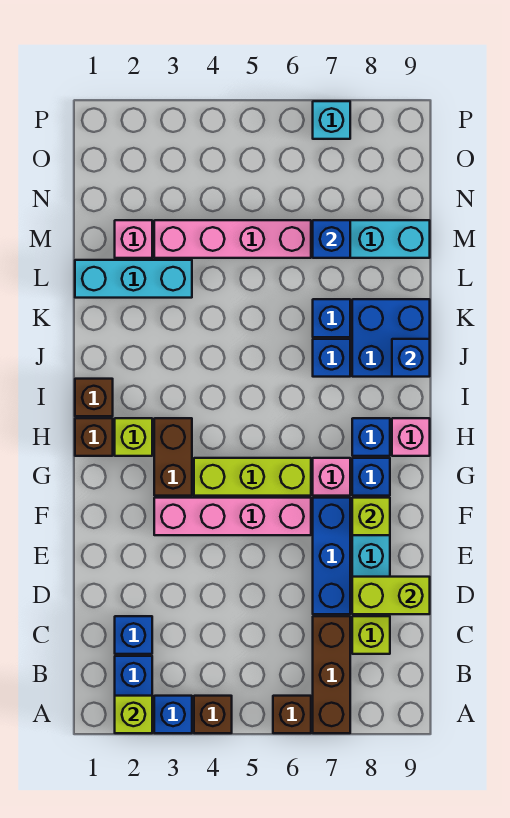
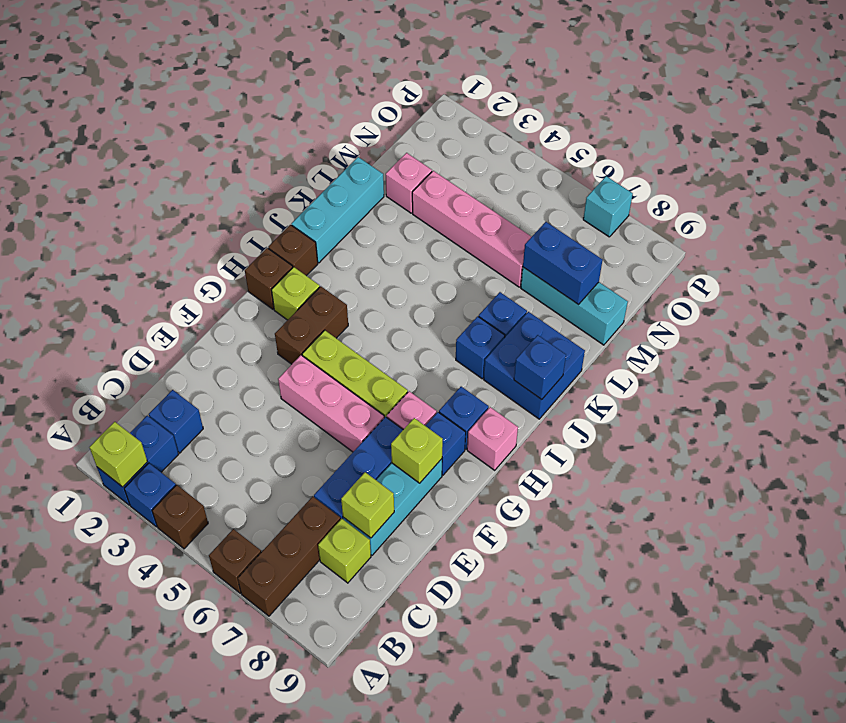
lime brick D8:D9 level 2 -> lime brick D8 level 2
pink brick F3:F6 level 1 -> pink brick F4:F6 level 1
cyan brick L1:L3 level 1 -> cyan brick J1:L1 level 1
blue brick M7 level 2 -> blue brick M7:M8 level 2

